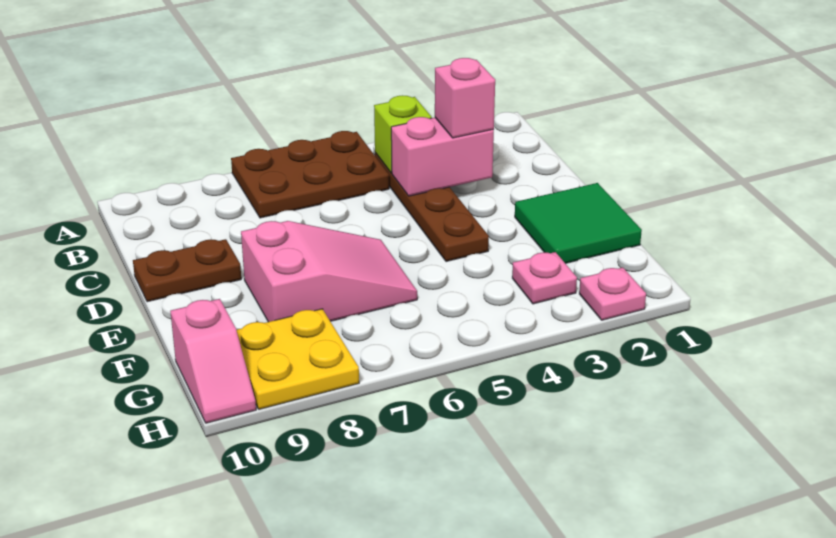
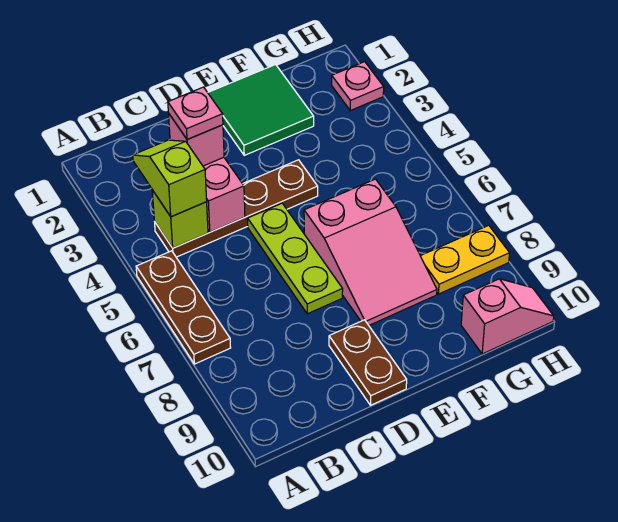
brown plate A5:B7 level 1 -> brown plate A5:A7 level 1
none -> lime slope B3:B4 level 3 top 4
none -> lime plate D5:D7 level 1
pink slope E6:F8 level 1 top 8 -> pink slope E6:F8 level 1 top 6
pink plate G3 level 1 -> pink plate C3 level 4
yellow plate G8:H9 level 1 -> yellow plate G8:H8 level 1

